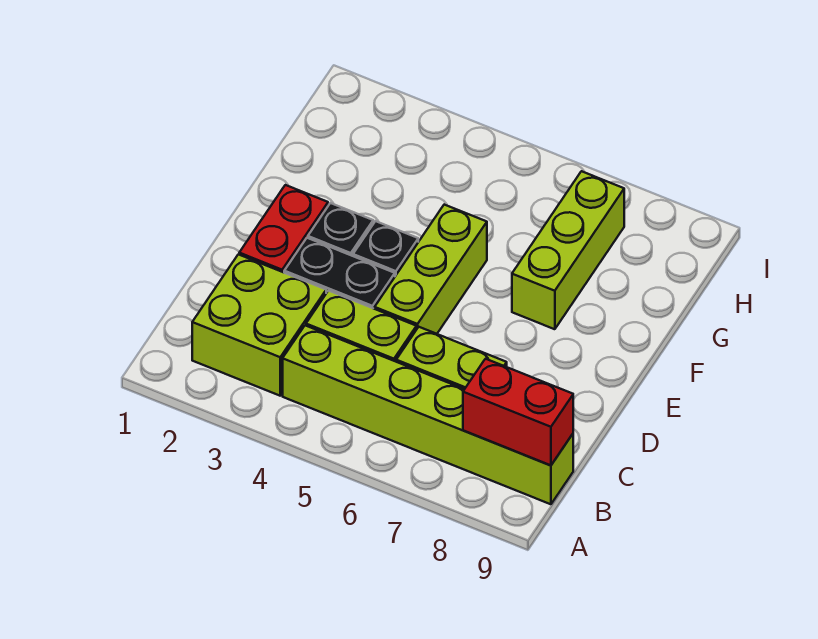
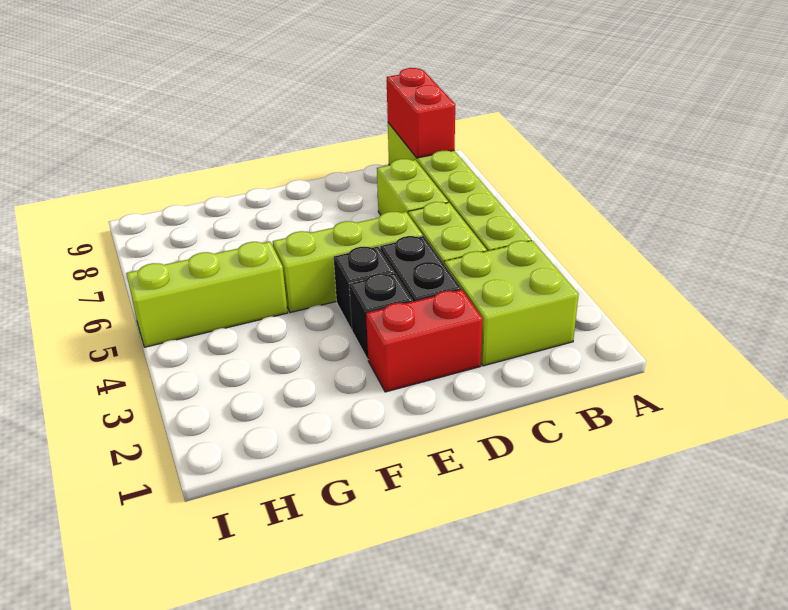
lime brick F7:H7 level 1 -> lime brick G5:I5 level 1

